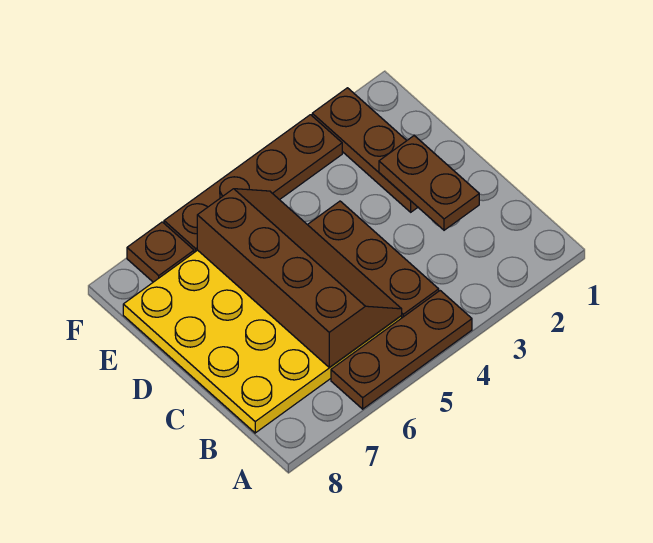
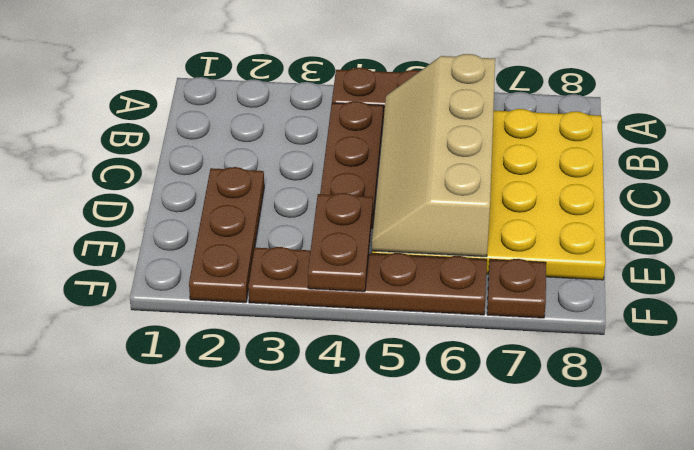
brown slope B5:E6 level 2 top 6 -> tan slope B5:E6 level 2 top 6
brown plate C2:D2 level 2 -> brown plate E4:F4 level 2

